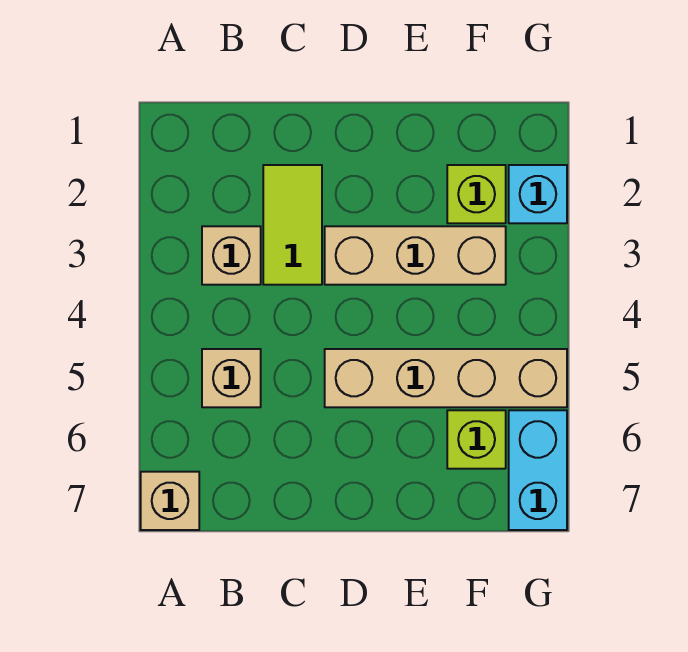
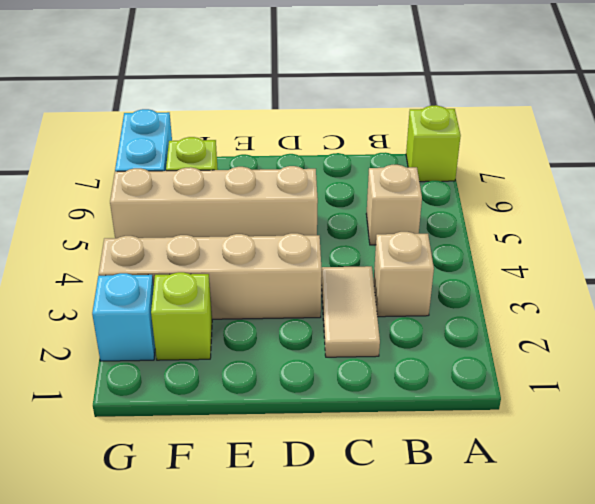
tan brick A7 level 1 -> lime brick A7 level 1
lime tile C2:C3 level 1 -> tan tile C2:C3 level 1
tan brick D3:F3 level 1 -> tan brick D3:G3 level 1

